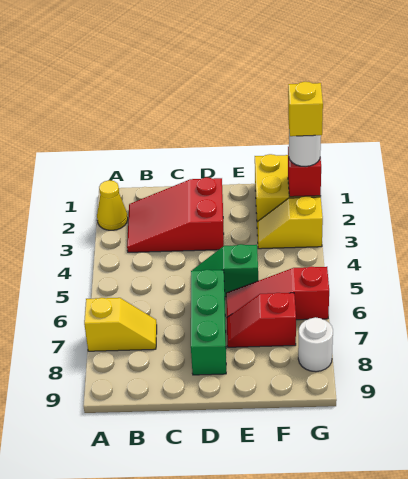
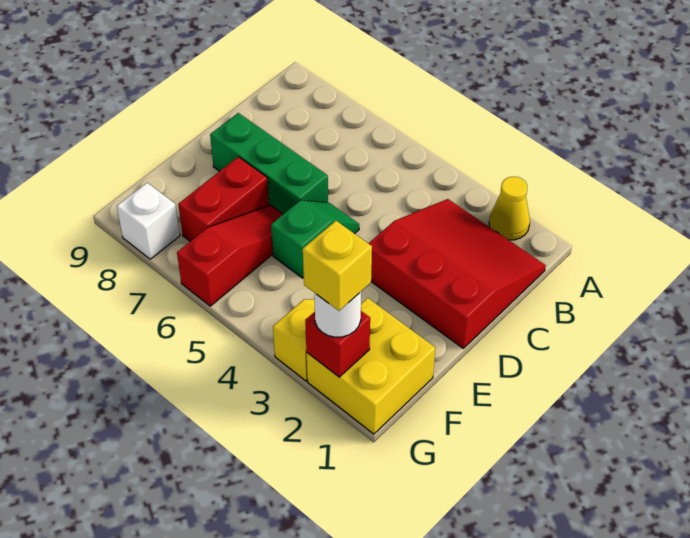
yellow slope A7:B7 level 1 top A -> none
red slope B2:D3 level 1 top D -> red slope B1:D3 level 1 top D
red slope E7:F7 level 1 top F -> red brick E7:F7 level 1
white round brick G8 level 1 -> white brick G8 level 1

